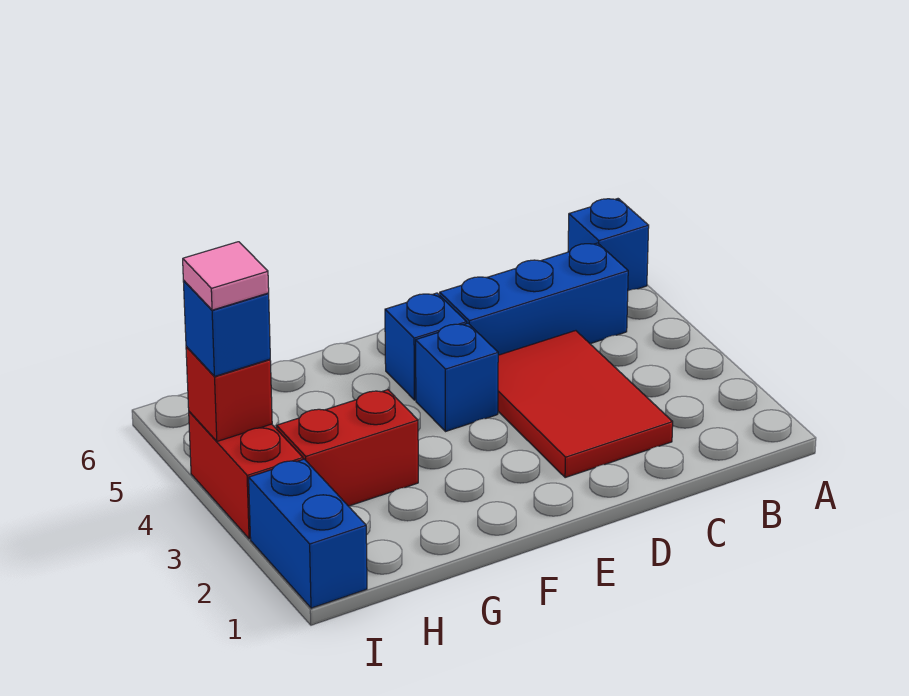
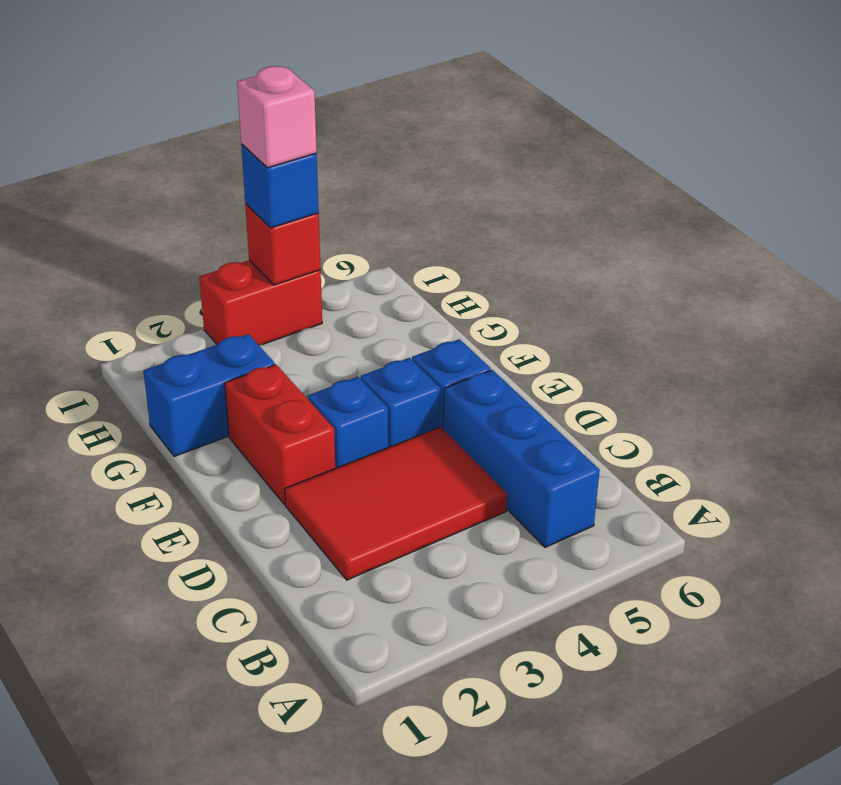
blue brick A6 level 1 -> blue brick E3 level 1
red brick G3:H3 level 1 -> red brick E2:F2 level 1
blue brick I1:I2 level 1 -> blue brick G1:G2 level 1
pink tile I4 level 4 -> pink brick I4 level 4

